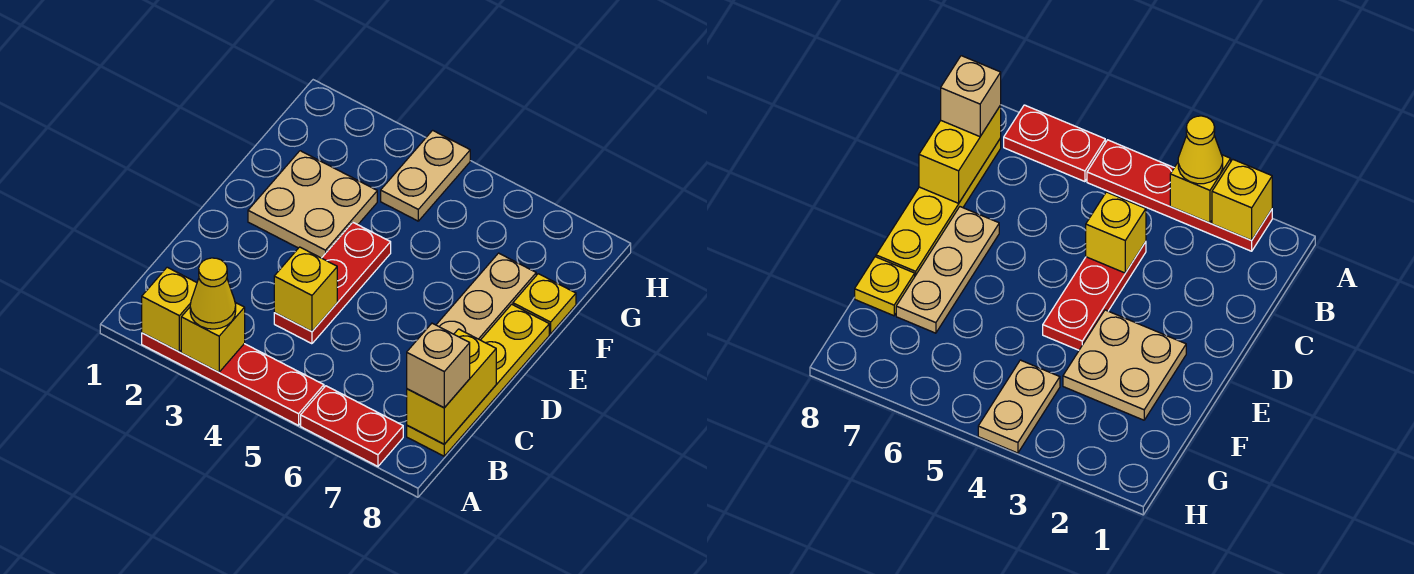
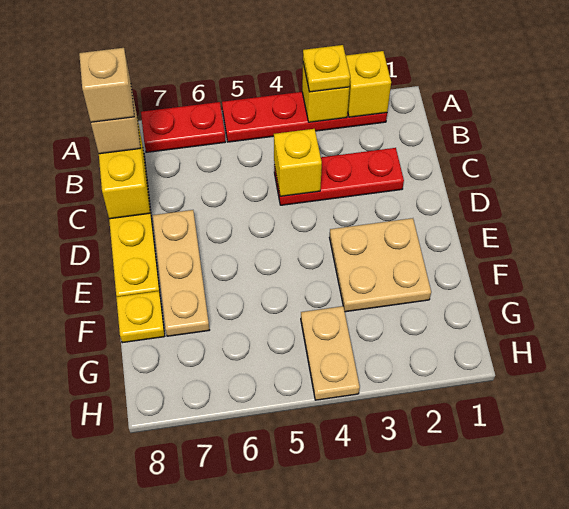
yellow cone A3 level 3 -> yellow plate A3 level 3
none -> tan brick B8 level 4
red plate C4:E4 level 1 -> red plate C2:C4 level 1

